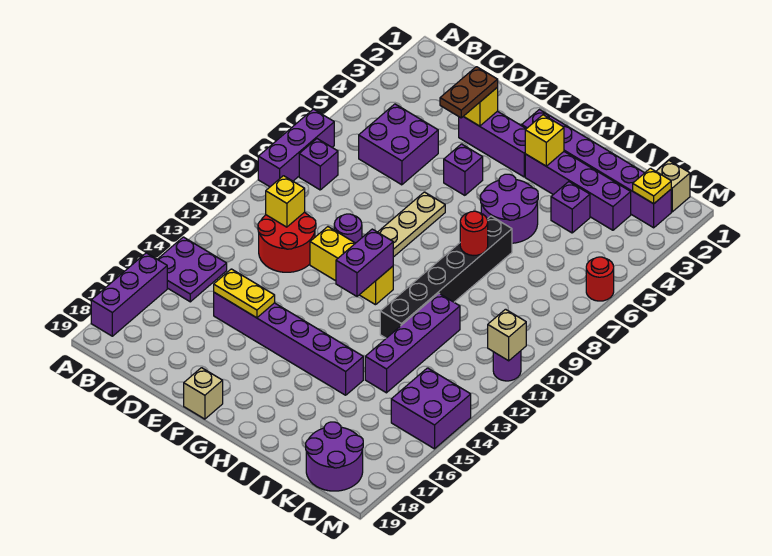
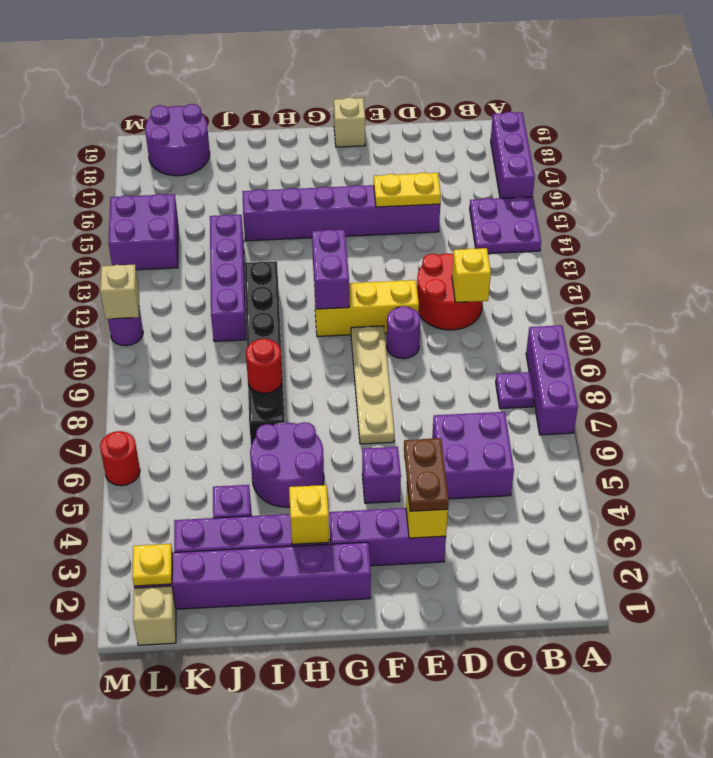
purple brick B8 level 1 -> purple plate B8 level 1

